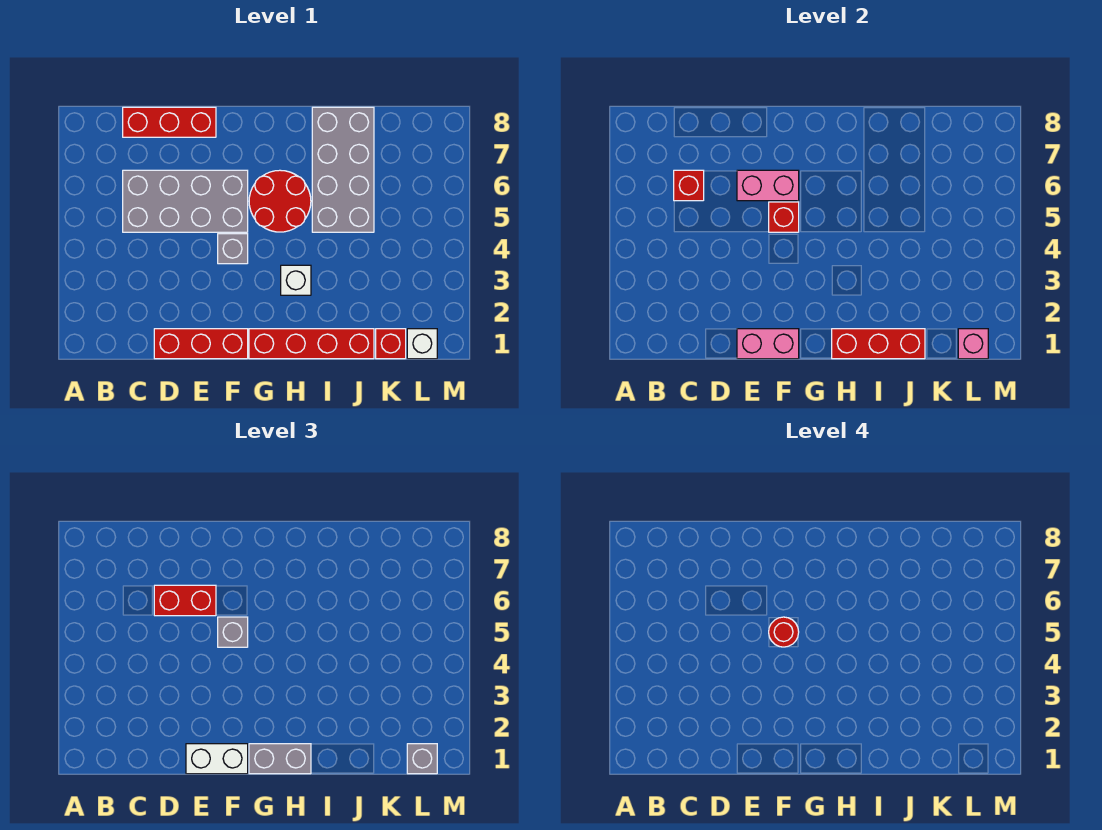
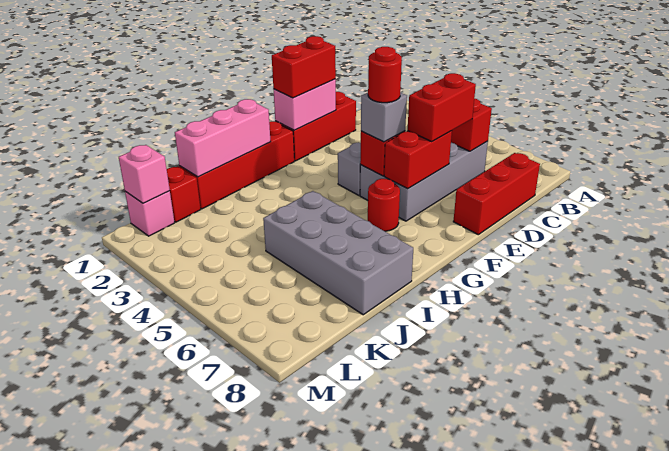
white brick E1:F1 level 3 -> red brick E1:F1 level 3
pink brick E6:F6 level 2 -> red brick E6:F6 level 2
grey brick G1:H1 level 3 -> none
red round brick G5:H6 level 1 -> red round brick G6 level 1
red brick H1:J1 level 2 -> pink brick H1:J1 level 2
white brick H3 level 1 -> none
white brick L1 level 1 -> pink brick L1 level 1
grey brick L1 level 3 -> none

